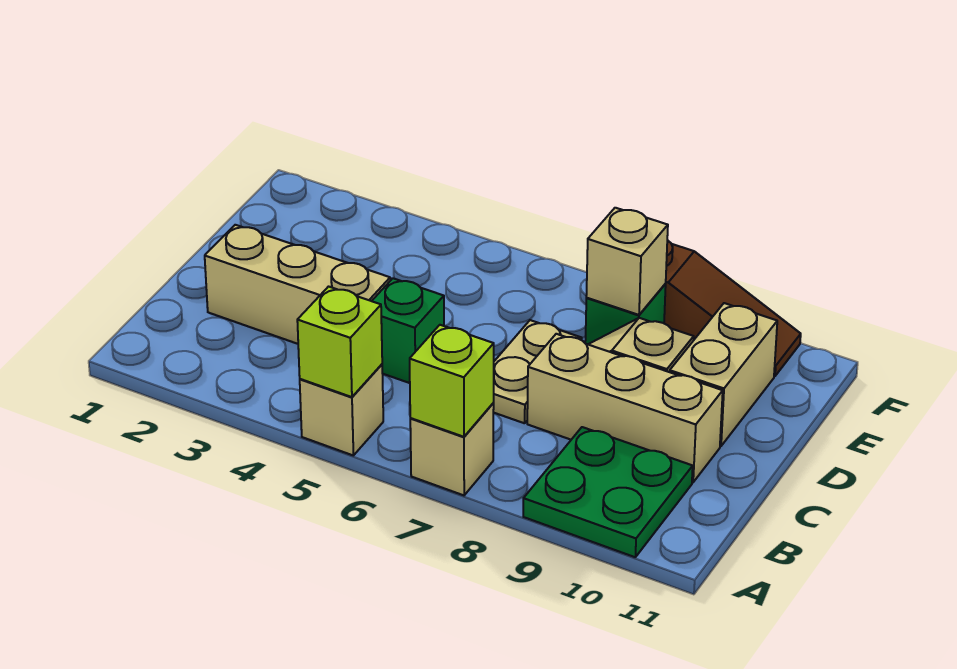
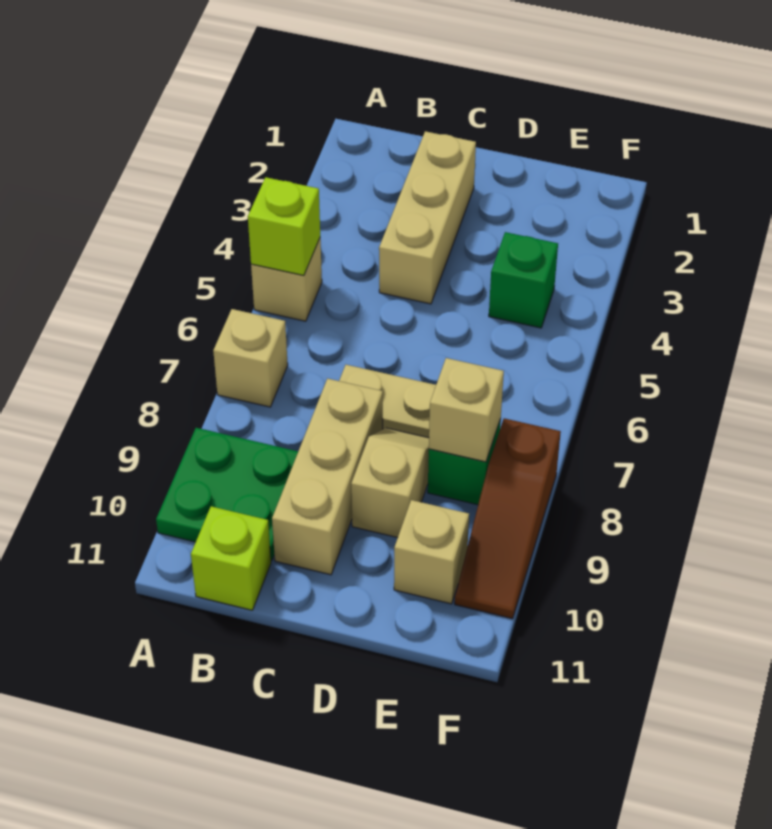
lime brick A7 level 2 -> lime brick B11 level 1
green brick C5 level 1 -> green brick E4 level 1
tan brick D10:E10 level 1 -> tan brick E10 level 1

